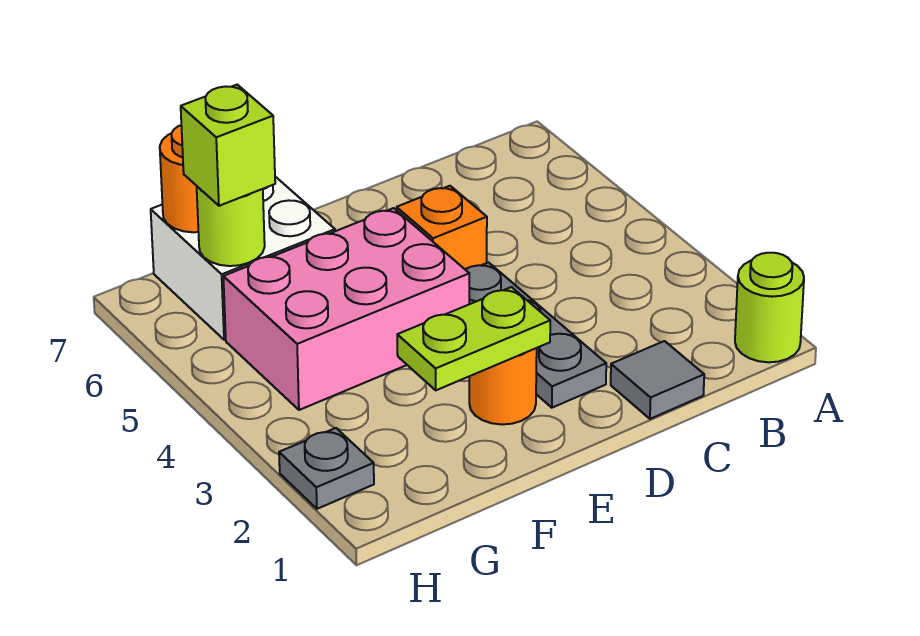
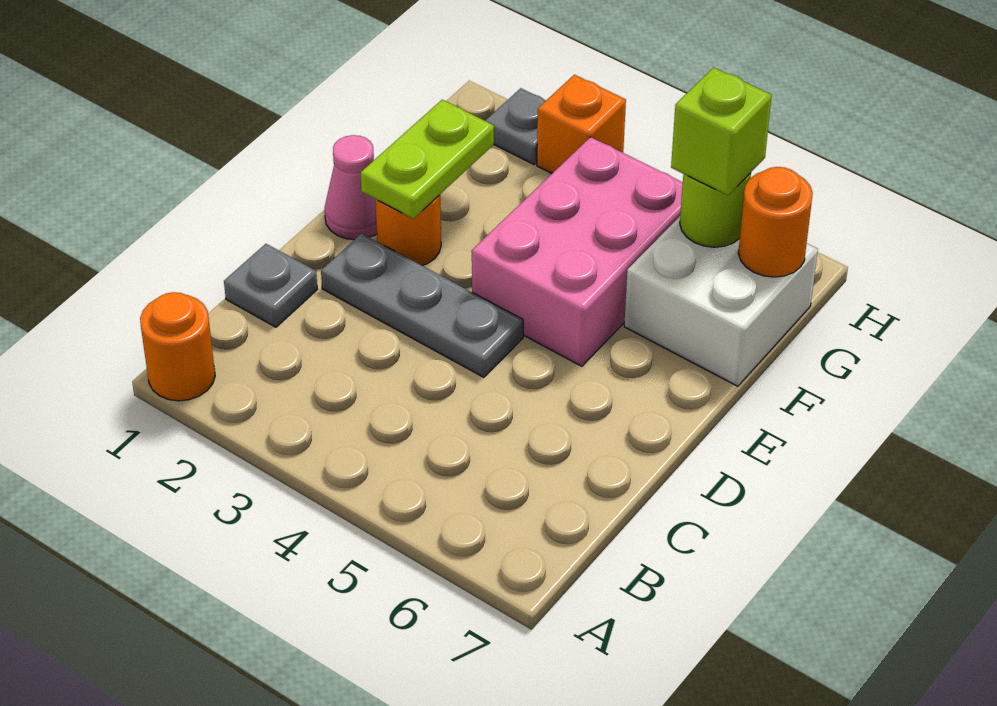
lime round brick A1 level 1 -> orange round brick A1 level 1
grey tile C1 level 1 -> grey plate C1 level 1
orange brick D5 level 1 -> orange brick H3 level 1
none -> pink cone E1 level 1

